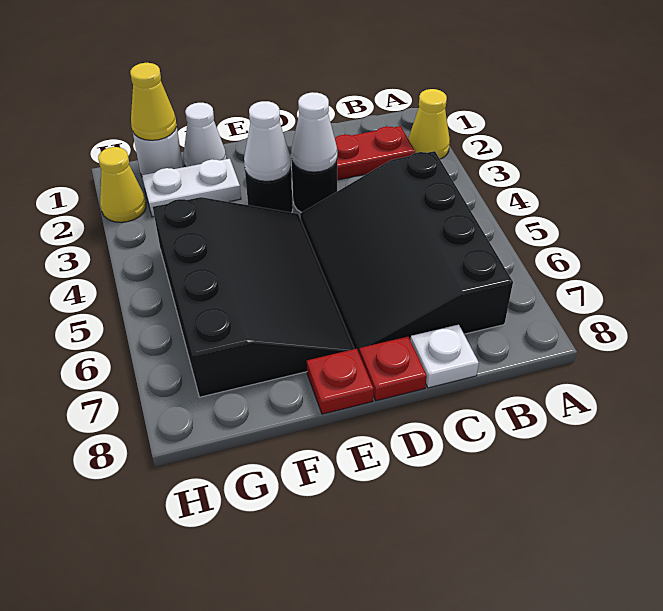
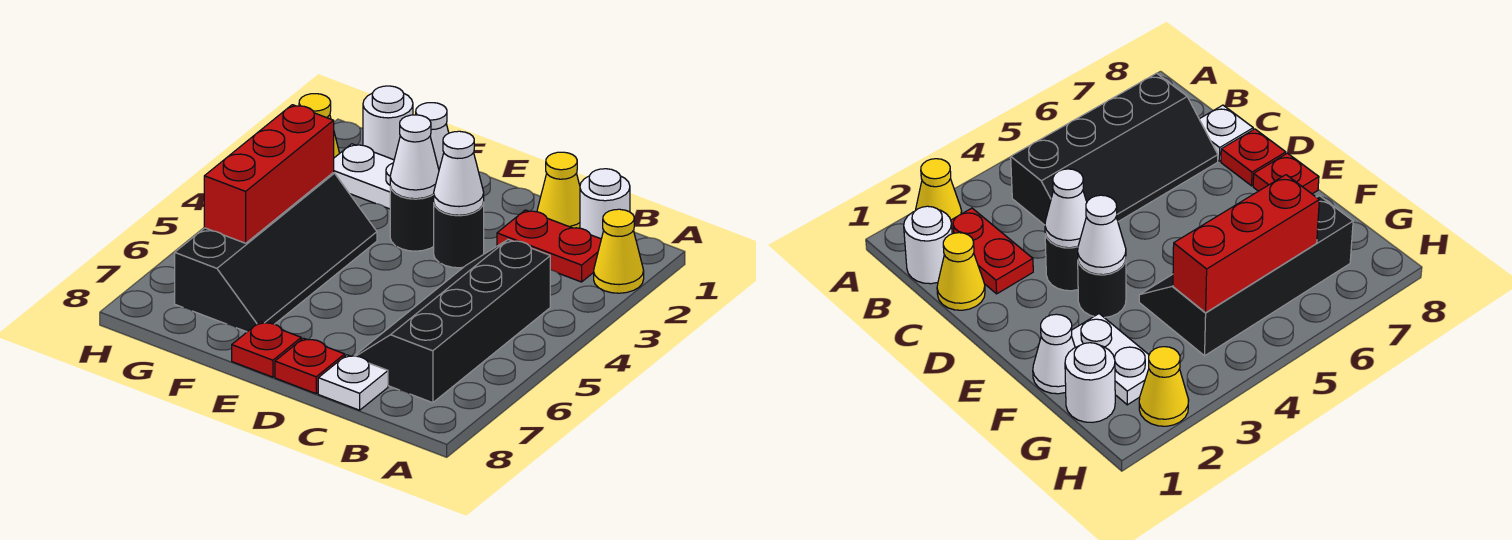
none -> white round brick B1 level 1
black slope B4:D7 level 1 top B -> black slope B4:C7 level 1 top B
black slope E4:G7 level 1 top G -> black slope F4:G7 level 1 top G
yellow cone G1 level 2 -> yellow cone C1 level 1
none -> red brick G4:G6 level 2

